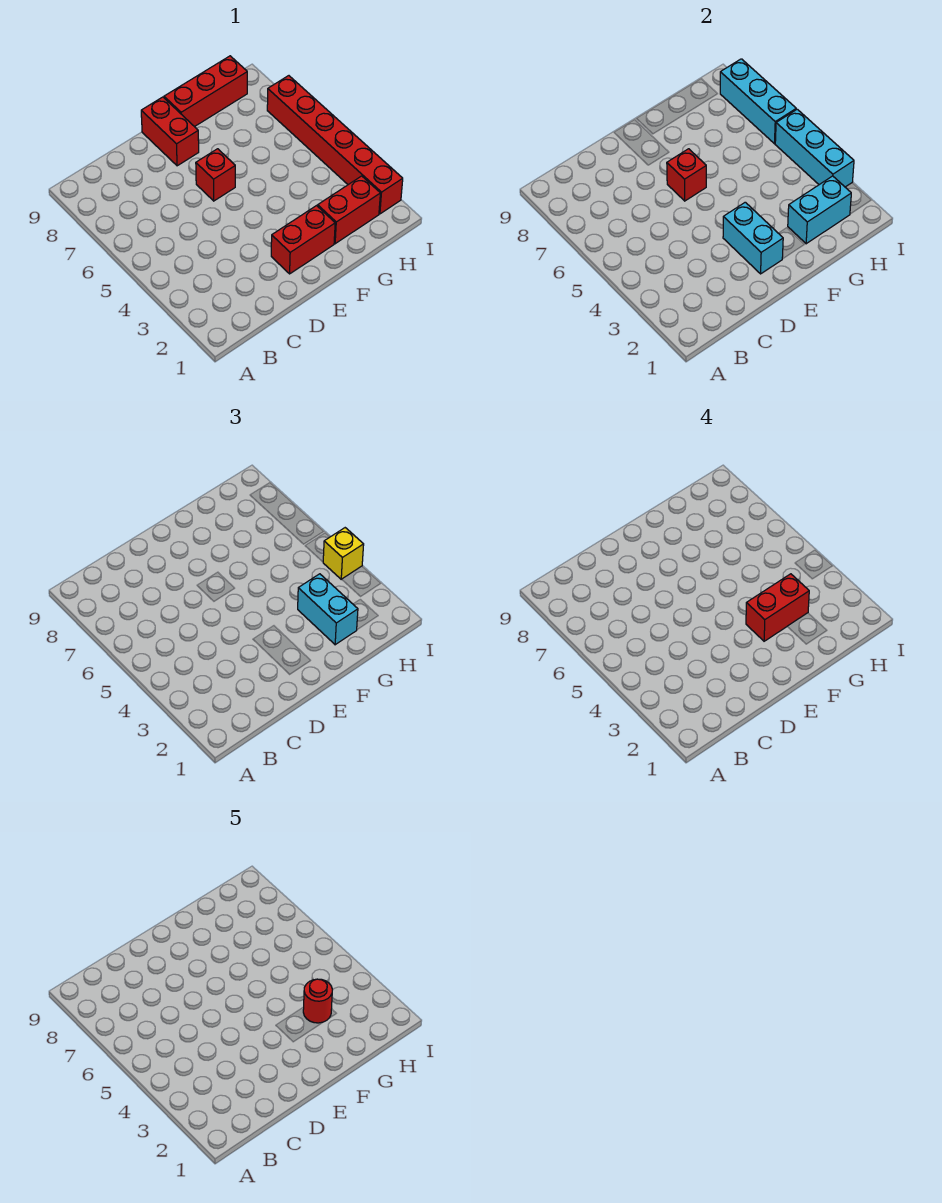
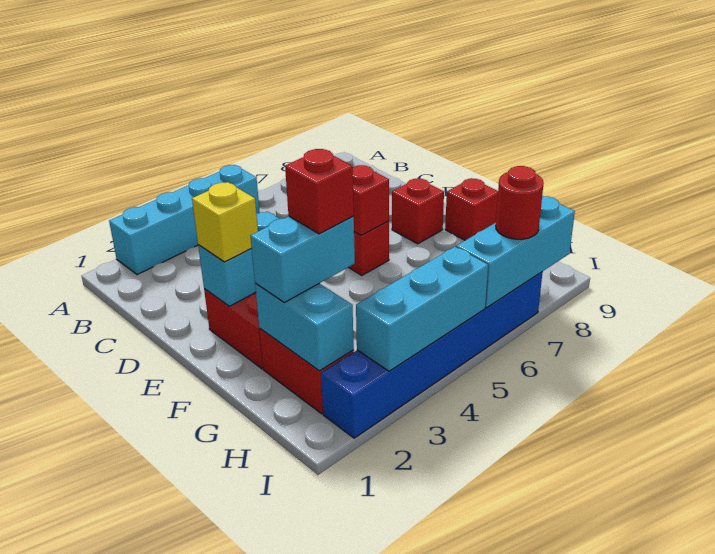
none -> cyan brick A2:A5 level 1
red brick E8:E9 level 1 -> red brick E8 level 1
red brick F3:G3 level 4 -> red brick G3 level 4
red brick F9:H9 level 1 -> red brick F9 level 1
red round brick G3 level 5 -> red round brick I7 level 3
red brick I2:I7 level 1 -> blue brick I2:I7 level 1
yellow brick I4 level 3 -> yellow brick E2 level 3

